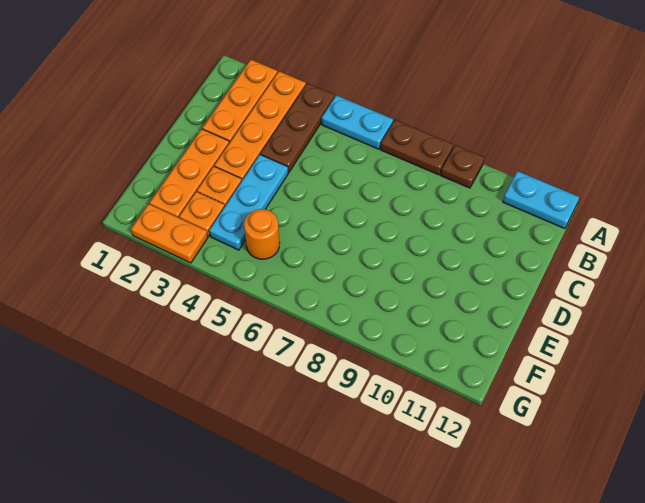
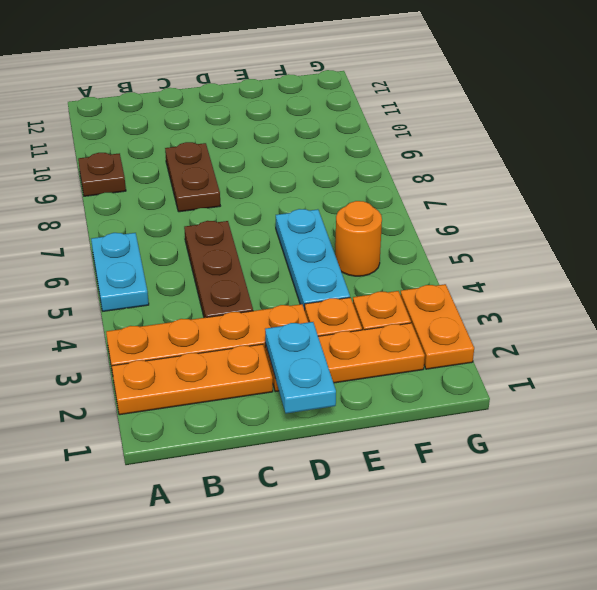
brown plate A4:C4 level 1 -> brown plate C4:C6 level 1
brown plate A7:A8 level 1 -> brown plate C8:C9 level 1
cyan plate A11:A12 level 1 -> cyan plate D1:D2 level 2
cyan plate D4:F4 level 1 -> cyan plate E4:E6 level 1

